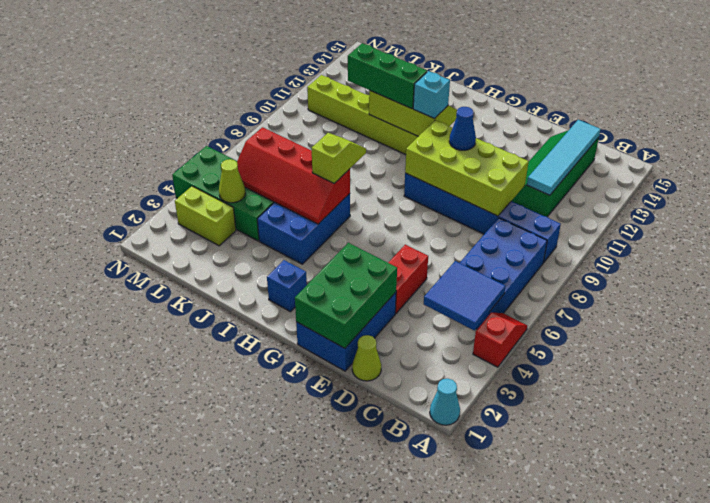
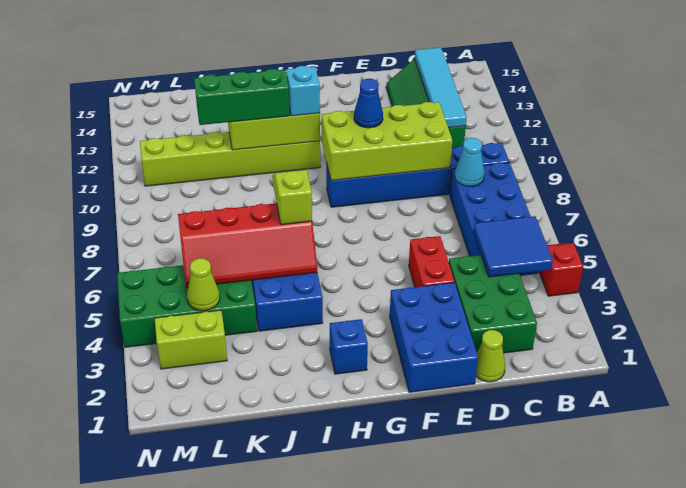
cyan cone A1 level 1 -> cyan cone C8 level 2
green brick E1:F3 level 2 -> green brick C2:D4 level 1

